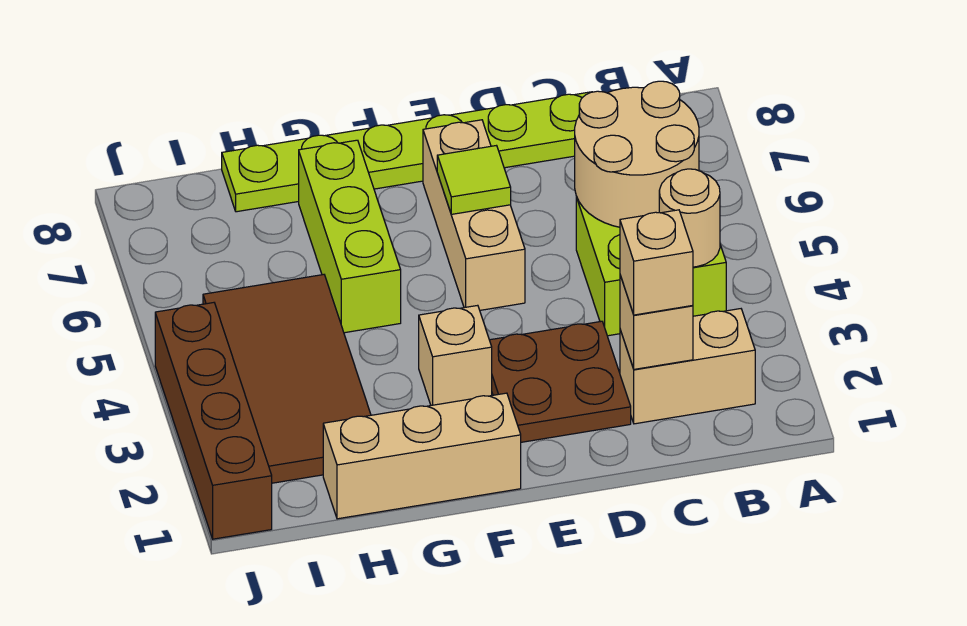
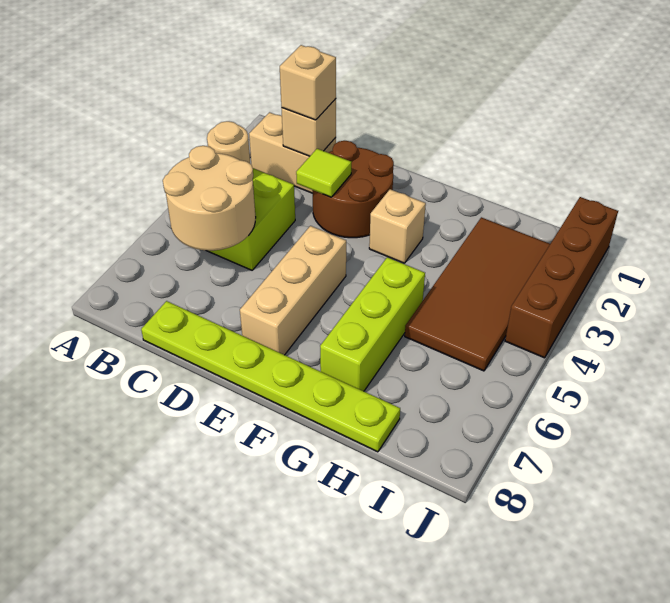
brown plate D2:E3 level 1 -> brown round brick D2:E3 level 1
lime tile E6 level 2 -> lime tile D3 level 2
tan brick F1:H1 level 1 -> none

